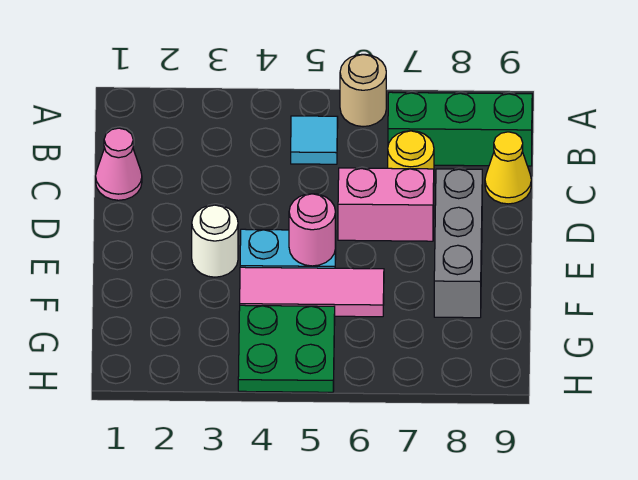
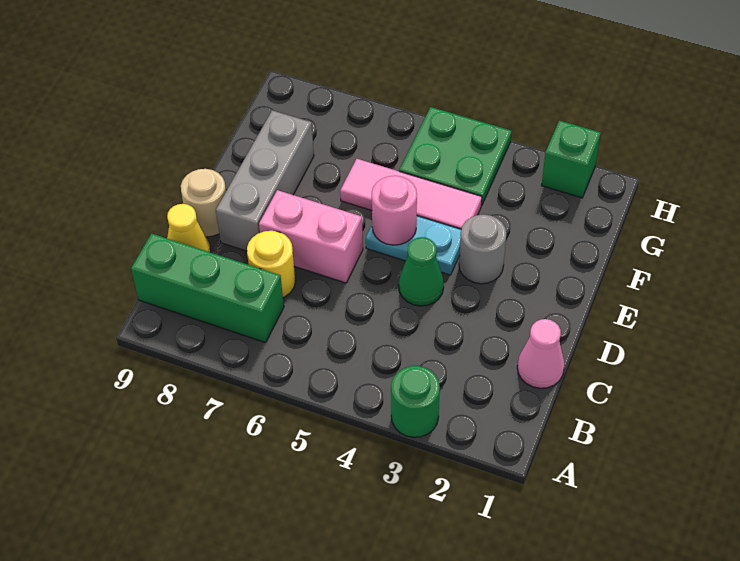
none -> green round brick A3 level 1
tan round brick A6 level 1 -> tan round brick D9 level 1
cyan tile B5 level 1 -> none
none -> green cone D4 level 1
white round brick E3 level 1 -> grey round brick E3 level 1
none -> green brick H2 level 1

